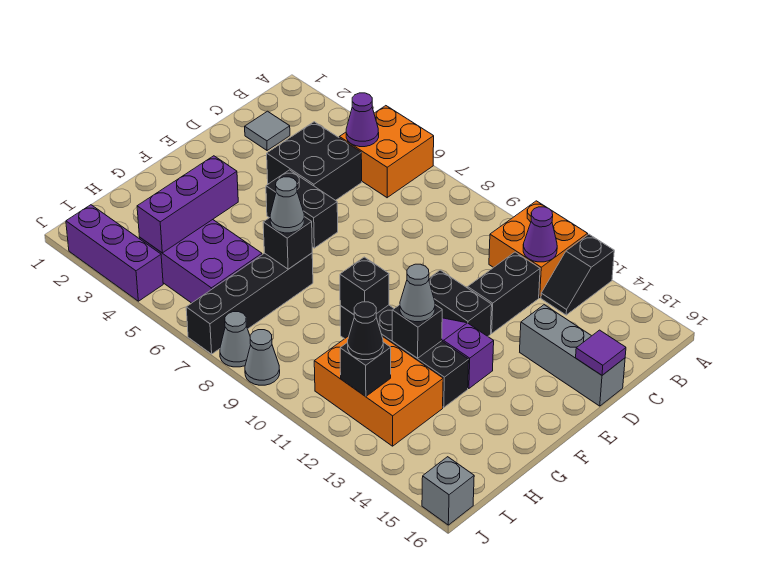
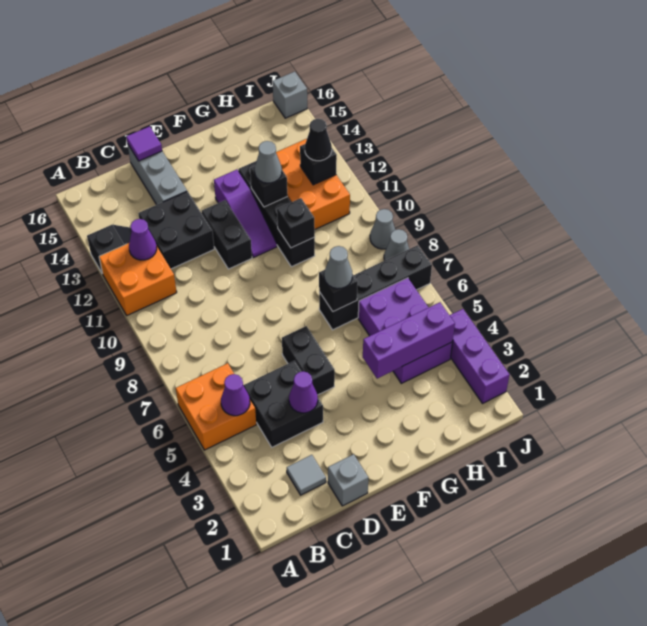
black brick C12:D12 level 1 -> black brick C12:D13 level 1
none -> grey brick D1 level 1
none -> purple cone D4 level 2

